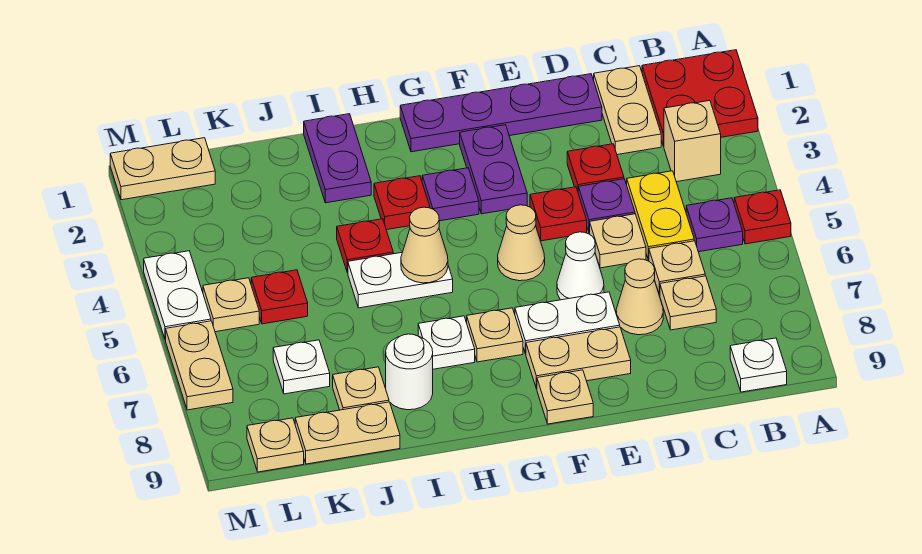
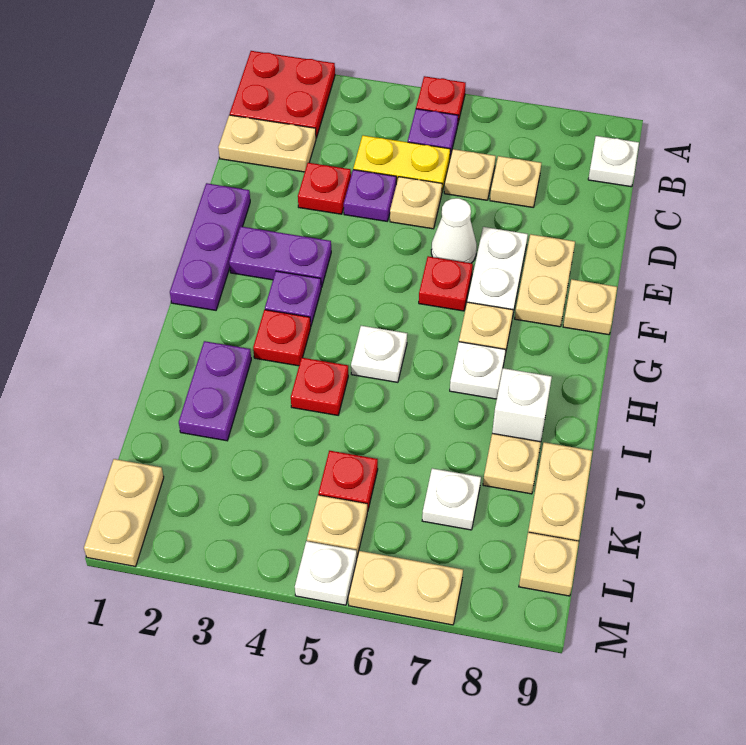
tan brick B3 level 1 -> none
purple plate D1:G1 level 1 -> purple plate E1:G1 level 1
tan cone D7 level 1 -> none
red plate E4 level 1 -> red plate F6 level 1
tan cone F5 level 1 -> none
white plate H5:I5 level 1 -> white plate H5 level 1
tan cone H5 level 2 -> none
purple plate I1:I2 level 1 -> purple plate I2:J2 level 1
white round brick I8 level 1 -> white brick I8 level 1
white plate M4:M5 level 1 -> white plate M5 level 1

